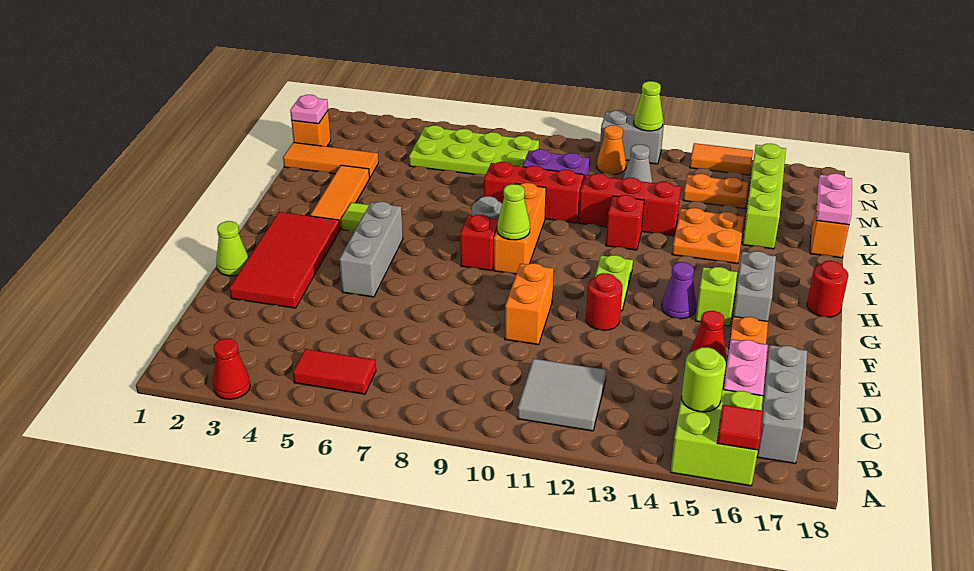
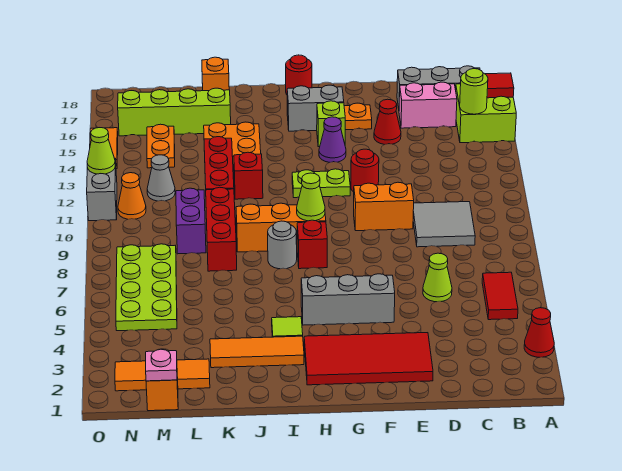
grey tile B11:C12 level 1 -> grey tile C9:D10 level 1
lime cone F1 level 1 -> lime cone D6 level 1
pink plate K18:L18 level 2 -> none
orange tile L1:L3 level 1 -> orange tile L2:N2 level 1

